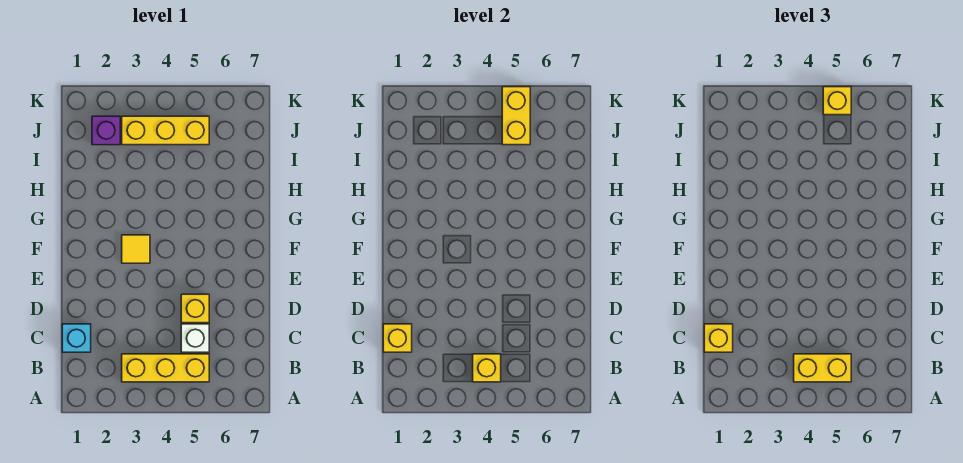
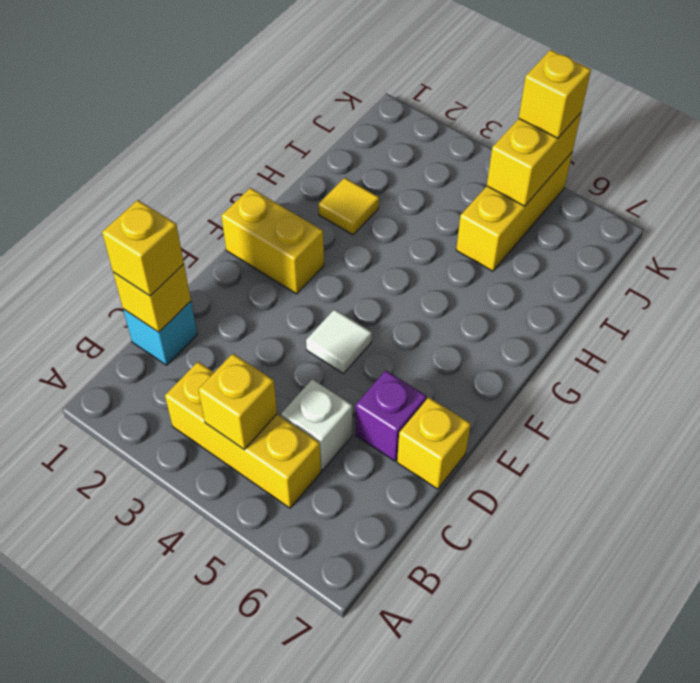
yellow brick B4:B5 level 3 -> yellow brick F1:F2 level 1
yellow brick D5 level 1 -> yellow brick D7 level 1
none -> white tile E4 level 1
yellow tile F3 level 1 -> yellow tile H2 level 1
purple brick J2 level 1 -> purple brick D6 level 1
yellow brick J3:J5 level 1 -> yellow brick I5:K5 level 1

